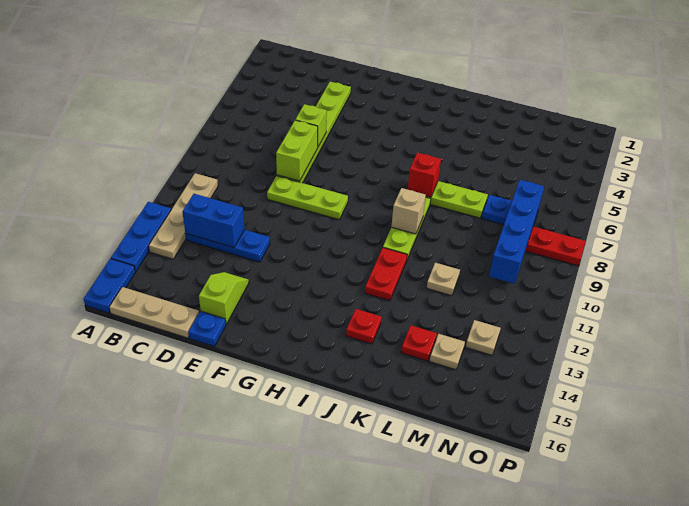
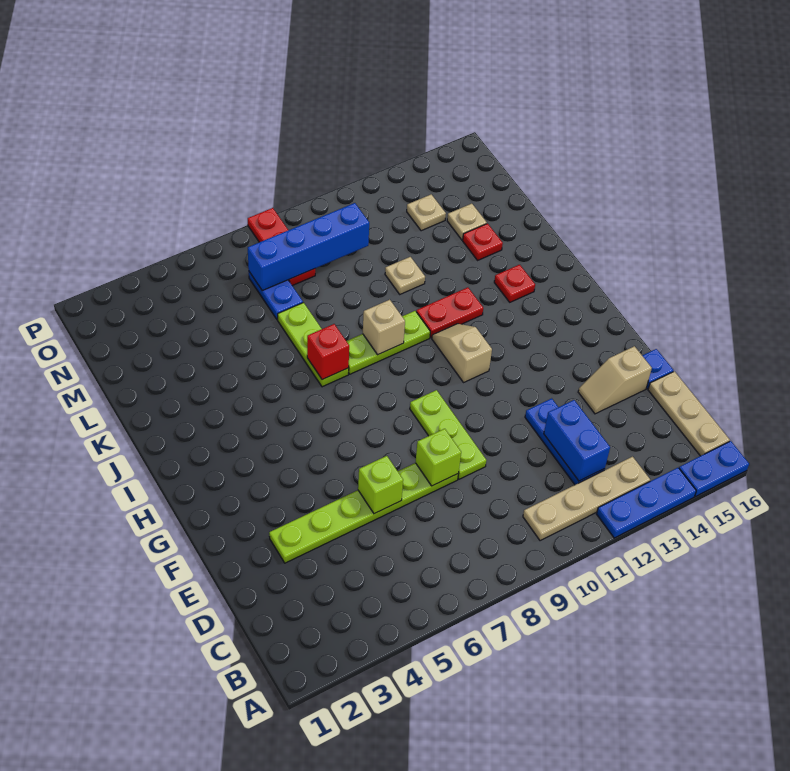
lime brick E7:E8 level 2 -> lime brick E8 level 2
lime slope E14:E15 level 1 top 15 -> tan slope E14:E15 level 1 top 15
none -> tan slope H11:I11 level 1 top H

